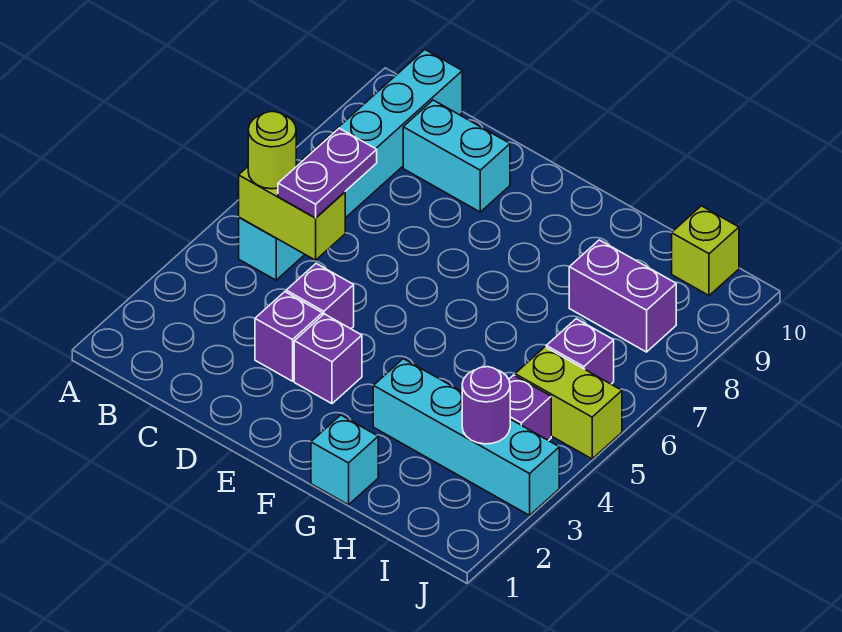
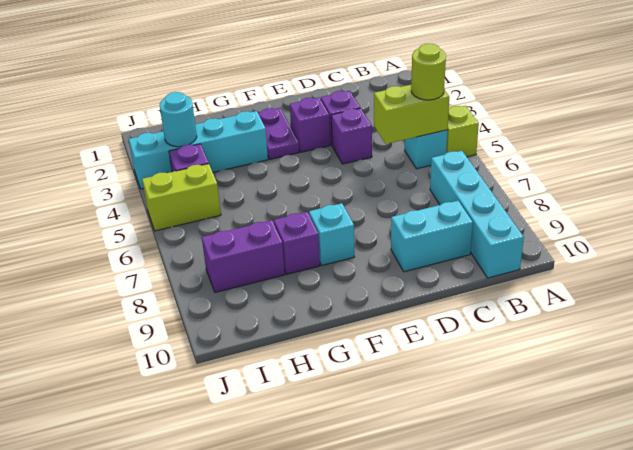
purple plate C5:C6 level 3 -> purple plate F2:F3 level 1
cyan brick G1 level 1 -> cyan brick F8 level 1
purple round brick I3 level 2 -> cyan round brick I3 level 2
purple brick I6 level 1 -> purple brick G8 level 1
lime brick I10 level 1 -> lime brick A5 level 1

